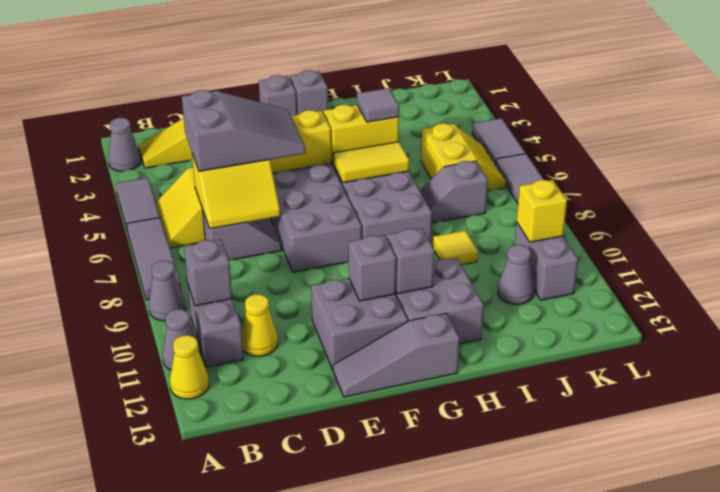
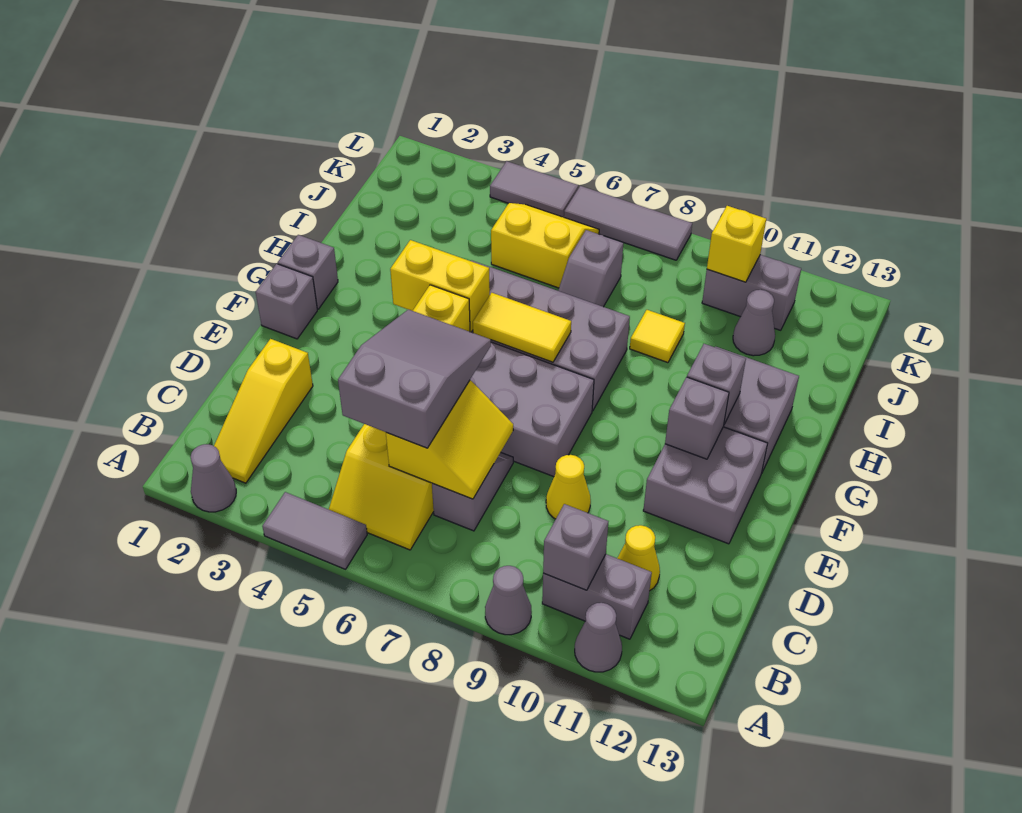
grey tile A6:A8 level 1 -> none
yellow cone A12 level 1 -> yellow cone D9 level 1
grey slope E13:G13 level 1 top G -> none
yellow brick G5:H5 level 2 -> yellow brick G4:G5 level 2
yellow tile G6:H6 level 2 -> yellow tile G6:G7 level 2
grey tile H5 level 3 -> none

